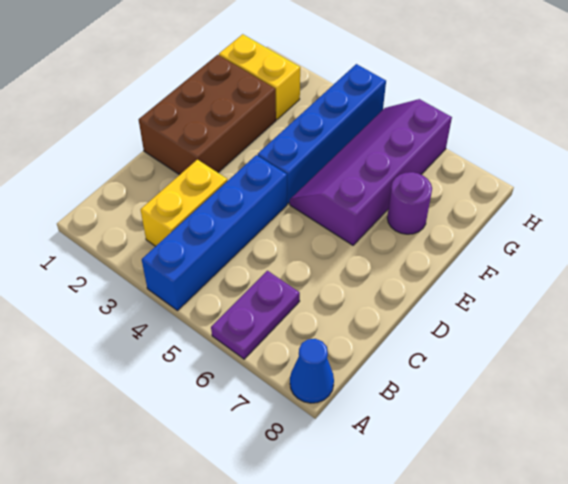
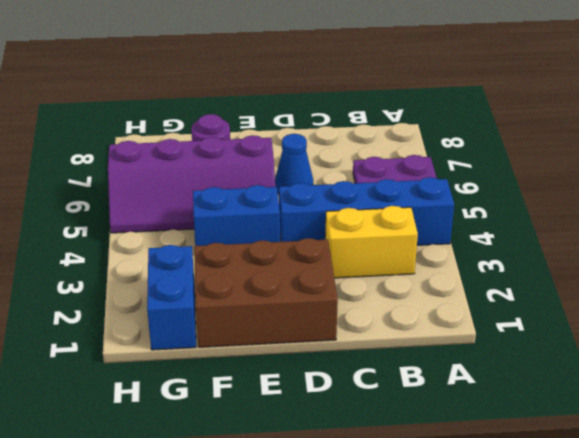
blue cone A8 level 1 -> blue cone D6 level 1
blue brick E4:H4 level 1 -> blue brick E4:F4 level 1
yellow brick G1:G2 level 1 -> blue brick G1:G2 level 1

